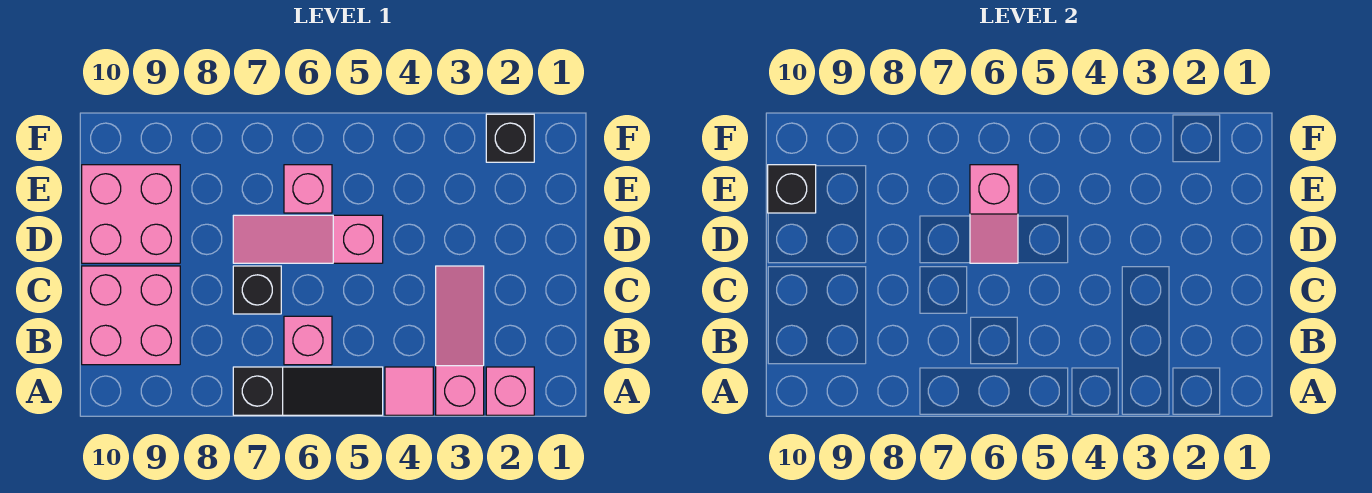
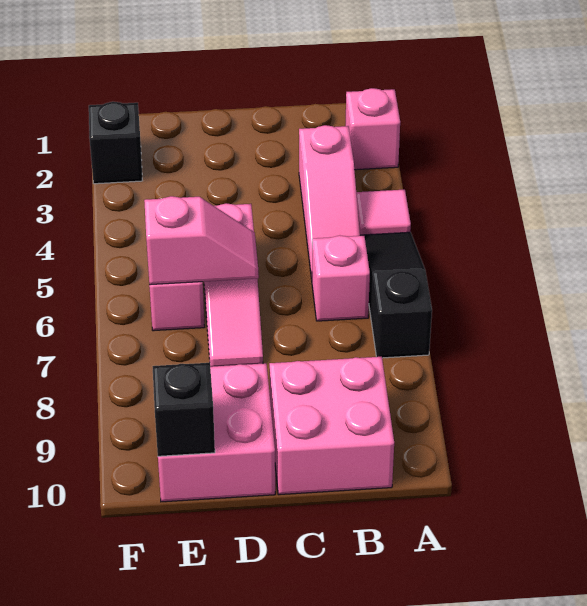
pink slope A3:C3 level 1 top A -> pink slope B3:B5 level 1 top 3
black brick C7 level 1 -> none

